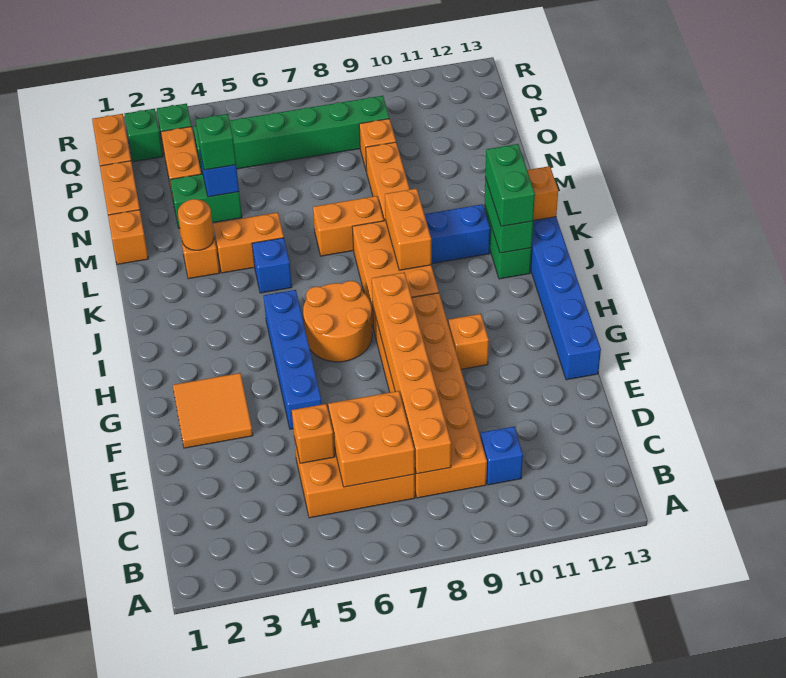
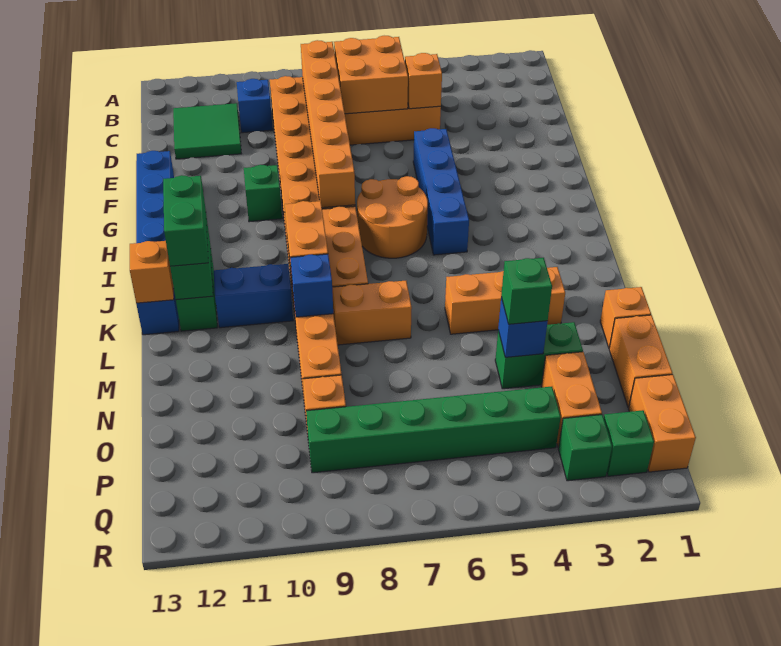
none -> green tile C11:D12 level 1
orange tile F2:G3 level 1 -> none
orange brick G10 level 1 -> green brick G10 level 1
blue brick K5 level 1 -> blue brick L9 level 2
orange round brick L3 level 2 -> none

